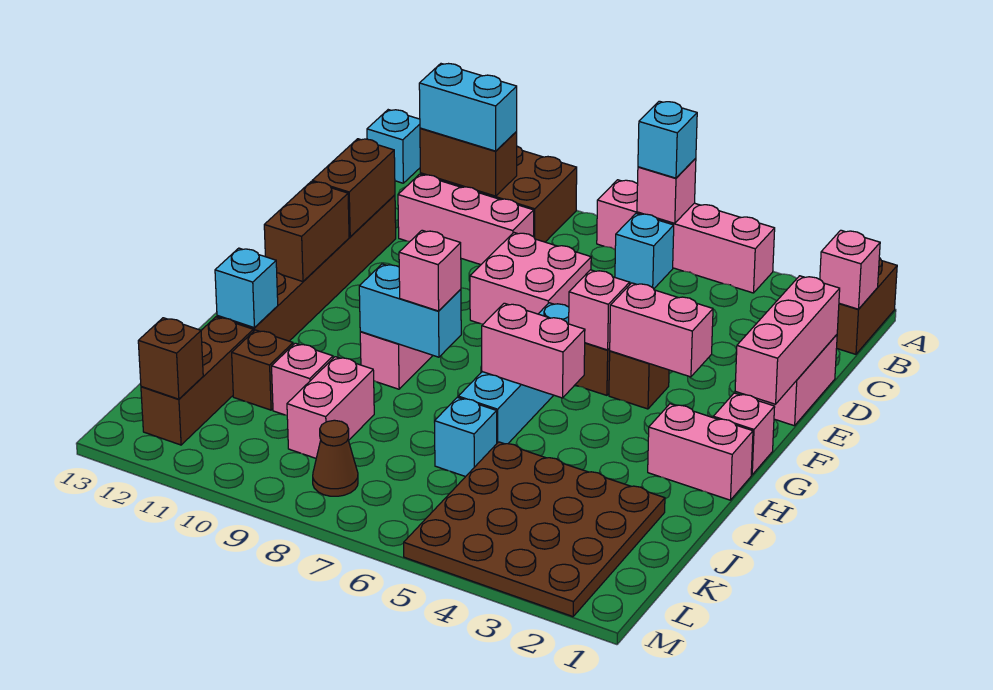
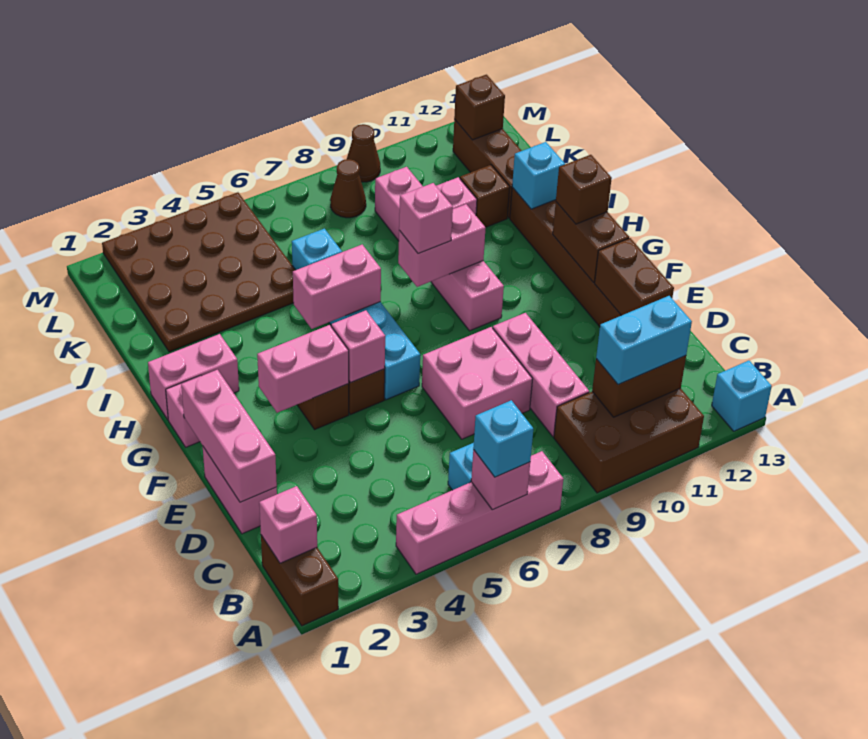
pink brick C9:C11 level 1 -> pink brick C9:E9 level 1
none -> brown brick G12 level 3
cyan brick H8:H9 level 2 -> pink brick H8:H9 level 2
none -> brown cone M9 level 1

